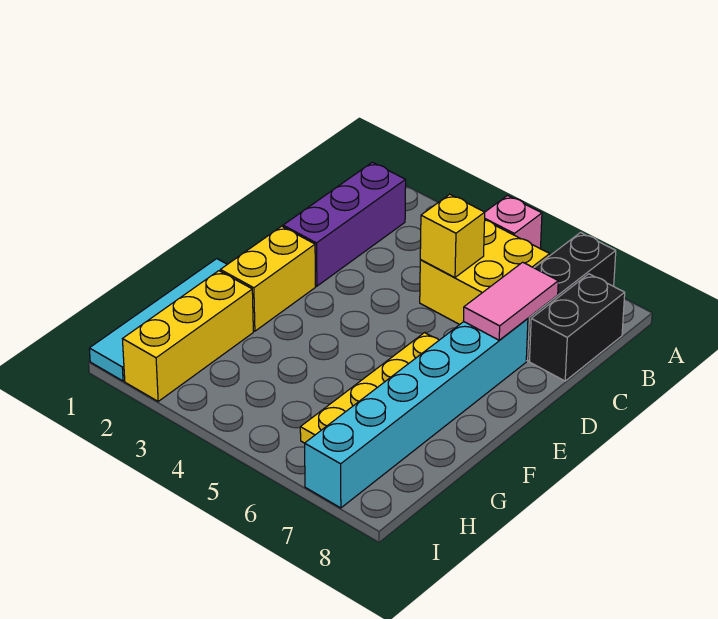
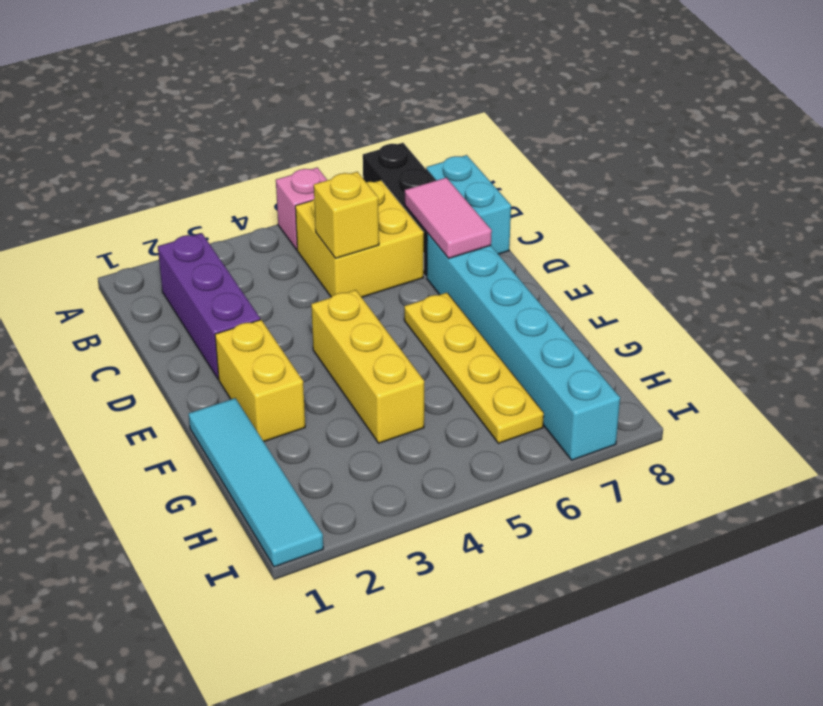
black brick B8:C8 level 1 -> cyan brick B8:C8 level 1
yellow brick G2:I2 level 1 -> yellow brick E4:G4 level 1

